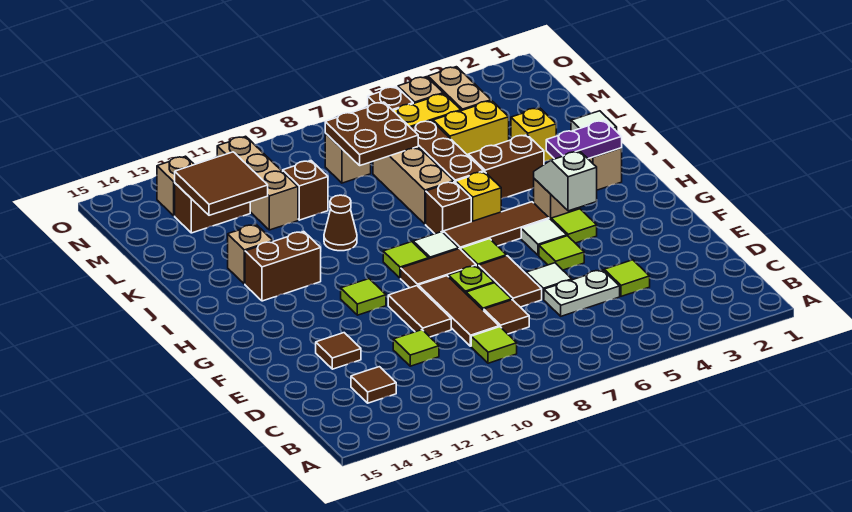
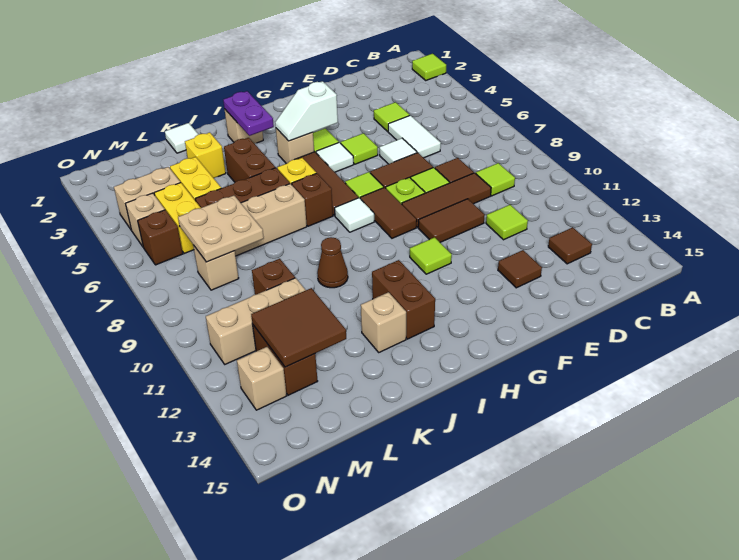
white plate D5:D6 level 1 -> white tile D5:D6 level 1
lime tile H9 level 1 -> lime tile A2 level 1
brown plate L7:M8 level 2 -> tan plate L7:M8 level 2

